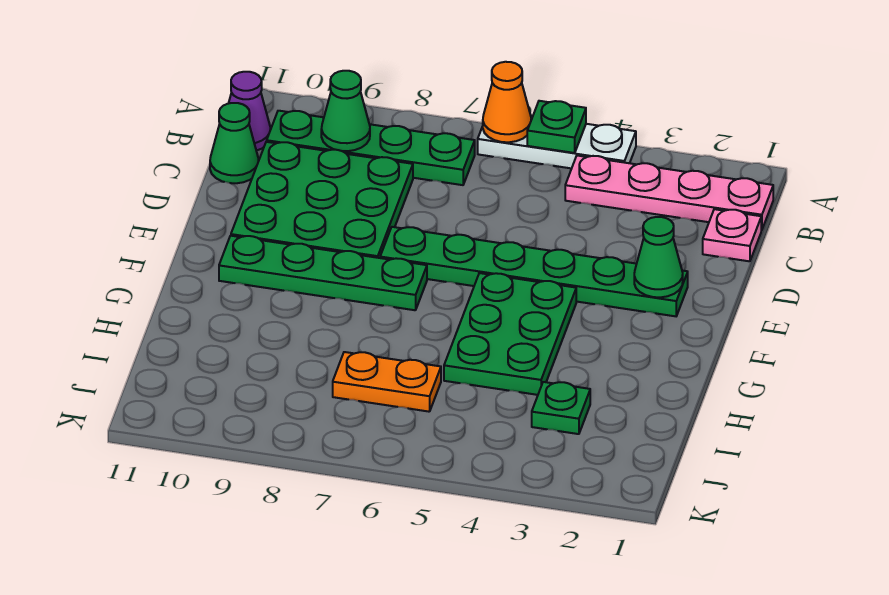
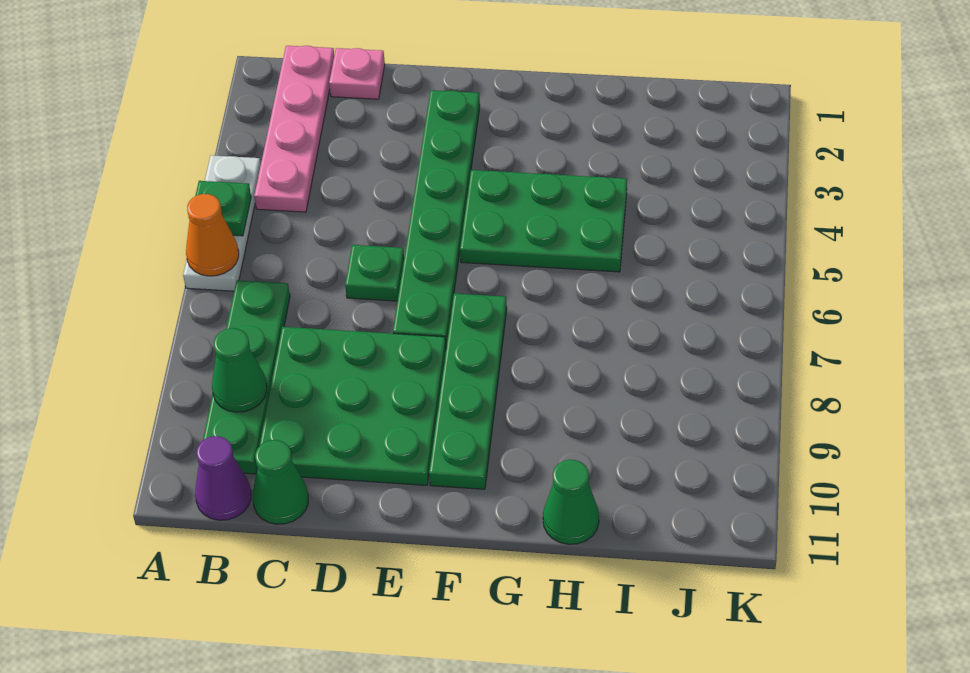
green cone E2 level 2 -> green cone H11 level 1
green plate I3 level 1 -> green plate D6 level 1
orange plate I6:I7 level 1 -> none

